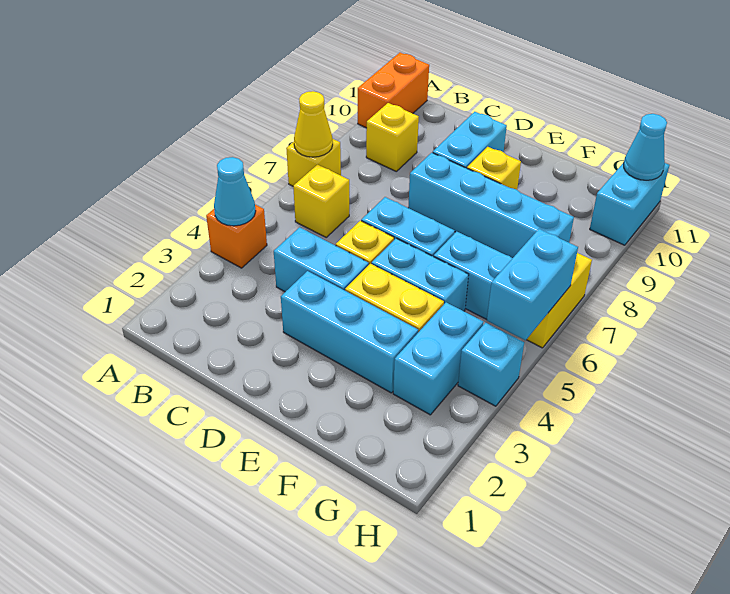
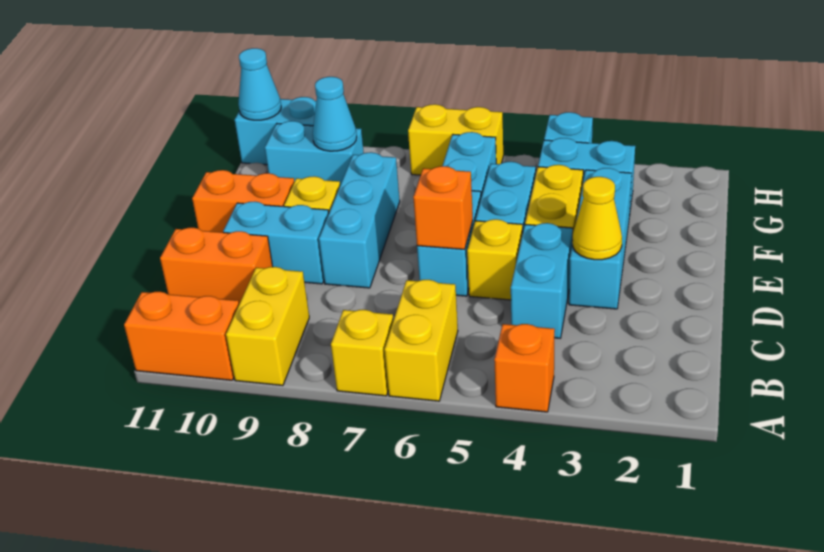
cyan cone A4 level 2 -> cyan cone G9 level 2
yellow cone A7 level 2 -> yellow cone D3 level 2
yellow brick B6 level 1 -> yellow brick A6:B6 level 1
yellow brick B9 level 1 -> yellow brick A9:B9 level 1
none -> orange brick C10:C11 level 1
none -> orange brick D6 level 2
cyan brick D8:G8 level 1 -> cyan brick D8:F8 level 1
none -> orange brick E10:E11 level 1
cyan brick H5:H6 level 2 -> cyan brick G9:G10 level 1

